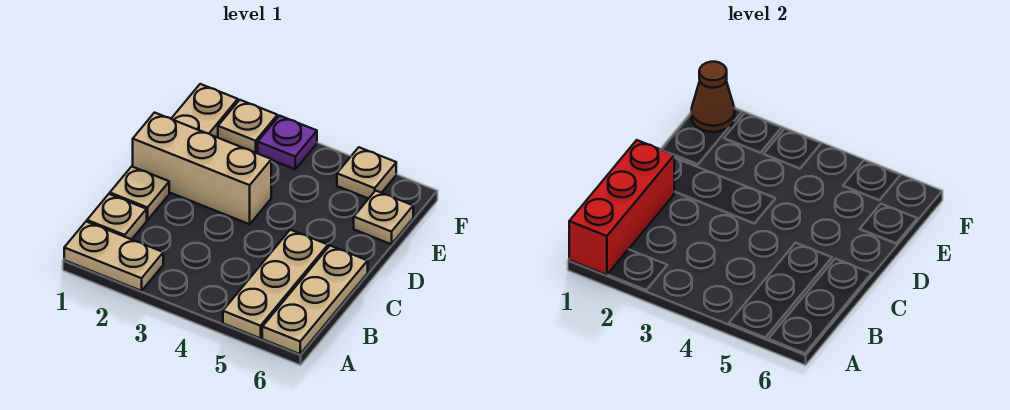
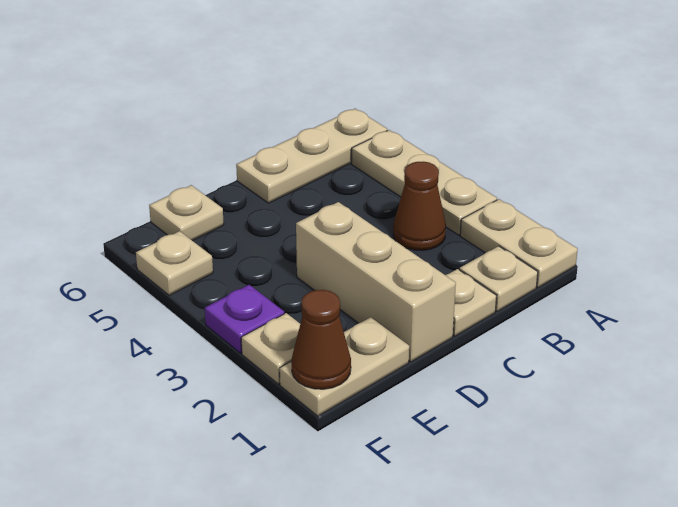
red brick A1:C1 level 2 -> none
tan plate A5:C5 level 1 -> tan plate A3:A5 level 1
none -> brown cone B3 level 1

